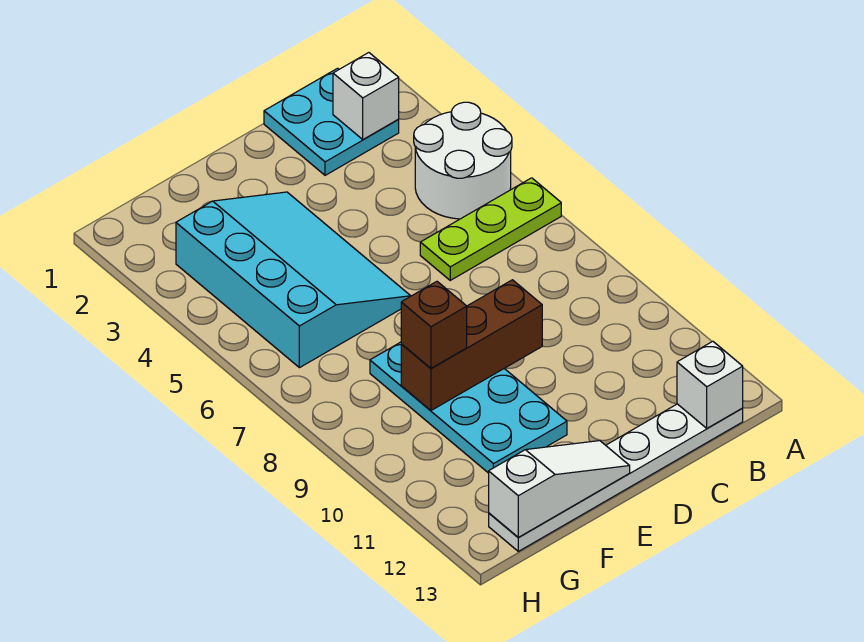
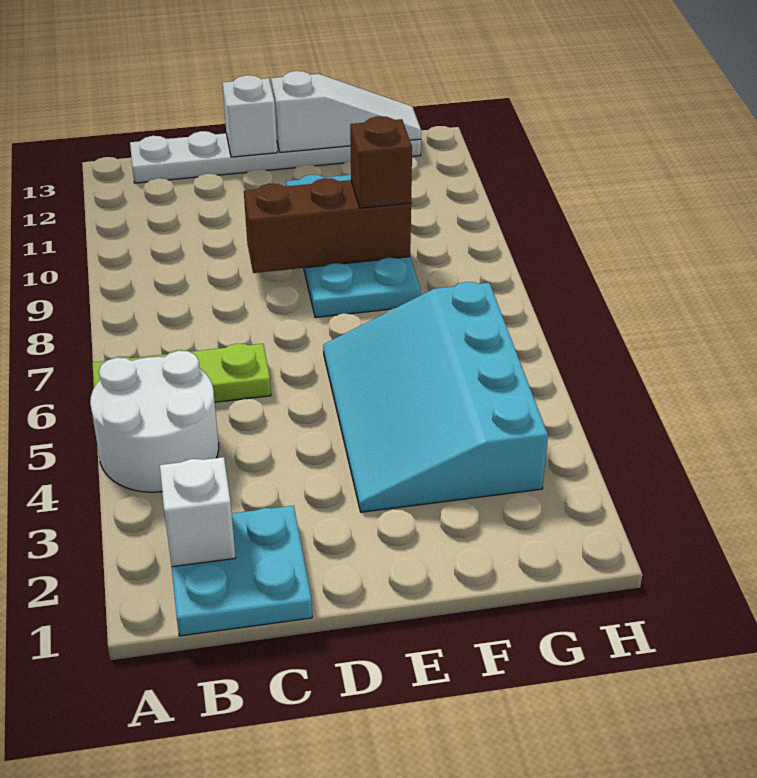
white brick B13 level 2 -> white brick D13 level 2
white slope E13:G13 level 2 top G -> white slope E13:G13 level 2 top E

